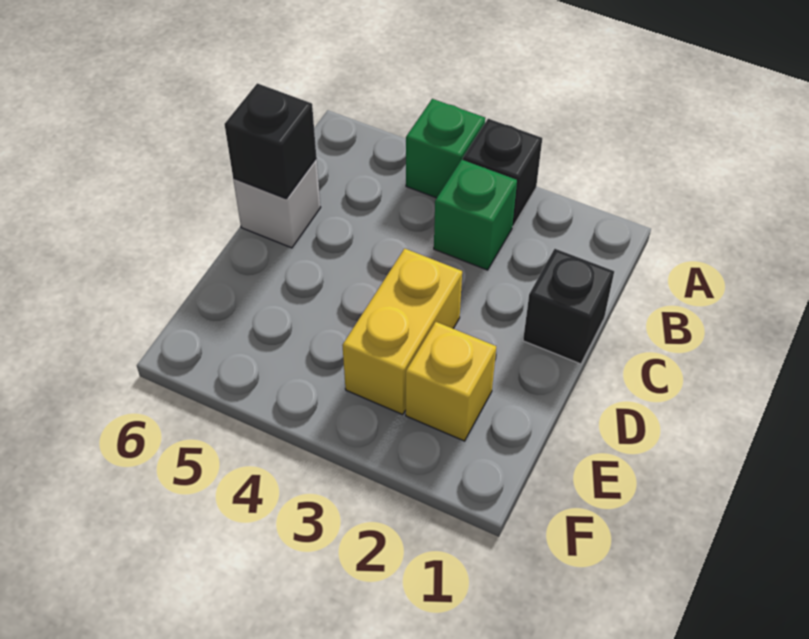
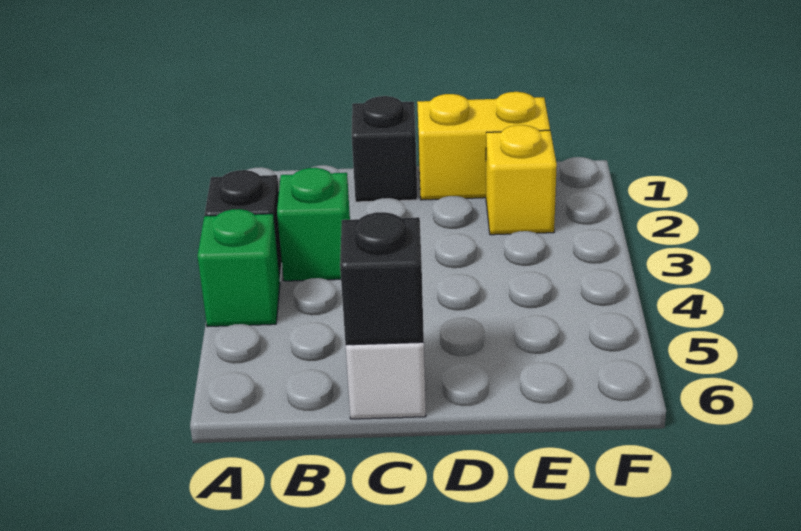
yellow brick D3:E3 level 1 -> yellow brick D1:E1 level 1

